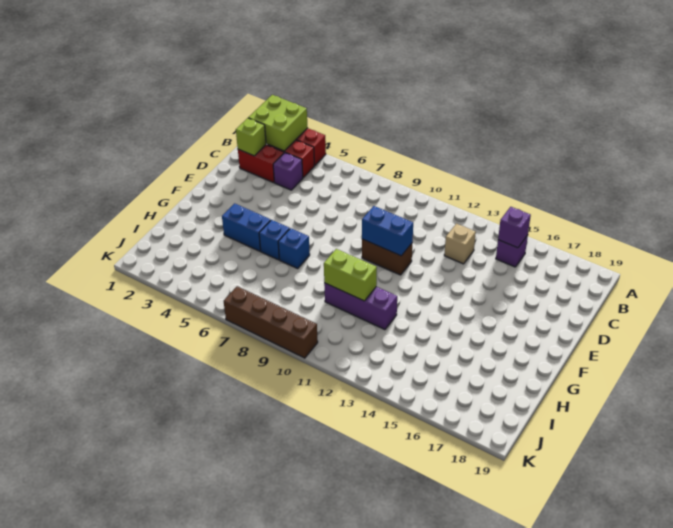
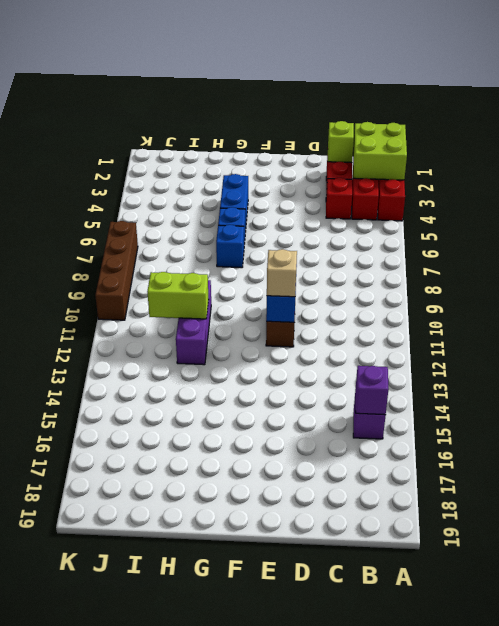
purple brick C4 level 1 -> red brick C4 level 1
tan brick C13 level 1 -> tan brick E11 level 3
lime brick H10:H11 level 2 -> lime brick H11:I11 level 2

